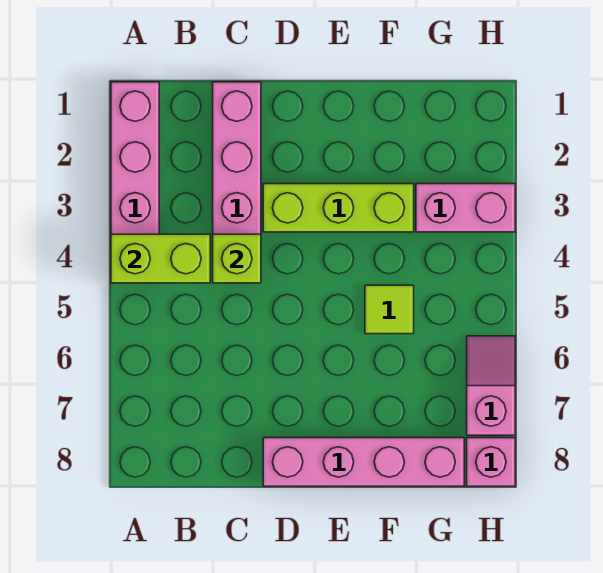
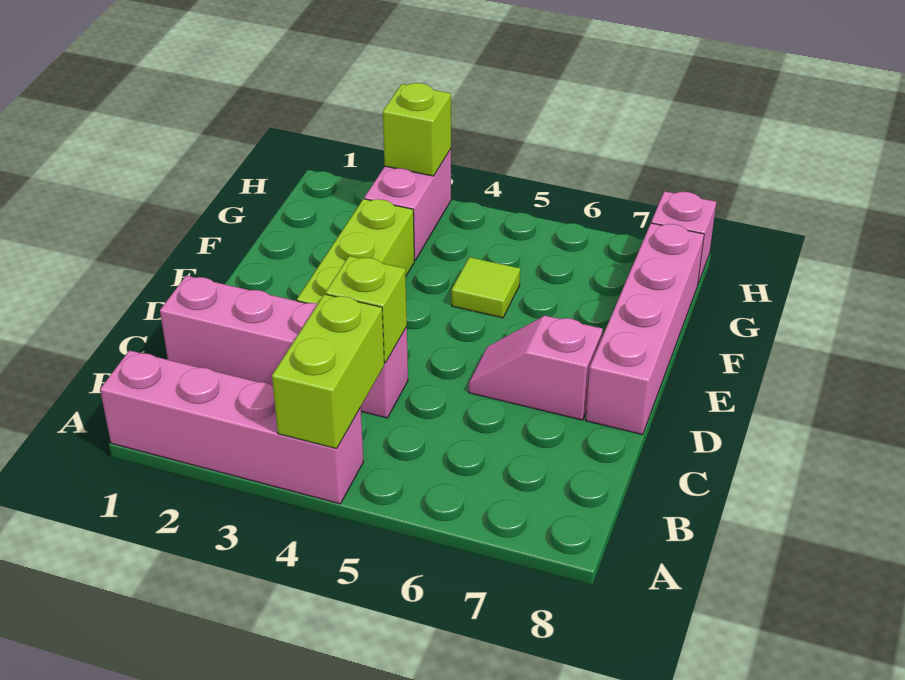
none -> lime brick H3 level 2
pink slope H6:H7 level 1 top 7 -> pink slope D6:D7 level 1 top 7

